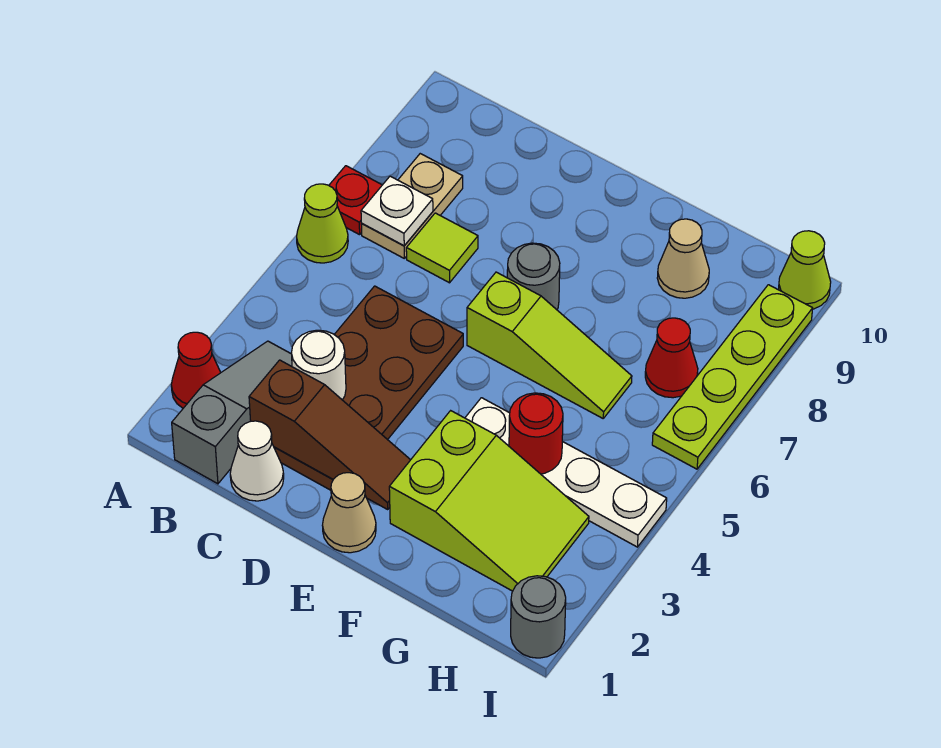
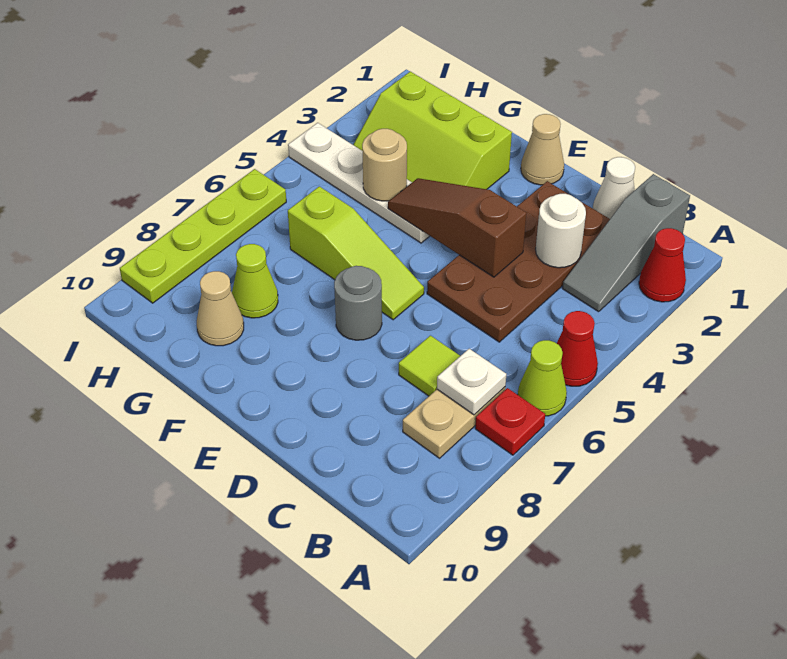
brown slope C2:E2 level 2 top C -> brown slope D4:F4 level 2 top D
lime slope E6:G6 level 1 top E -> lime slope E6:G6 level 1 top G
lime slope F2:H3 level 1 top F -> lime slope F2:H3 level 1 top 2
red round brick G4 level 2 -> tan round brick G4 level 2
red cone H7 level 1 -> red cone A5 level 1
grey round brick I1 level 1 -> none
lime cone I10 level 1 -> lime cone G8 level 1

